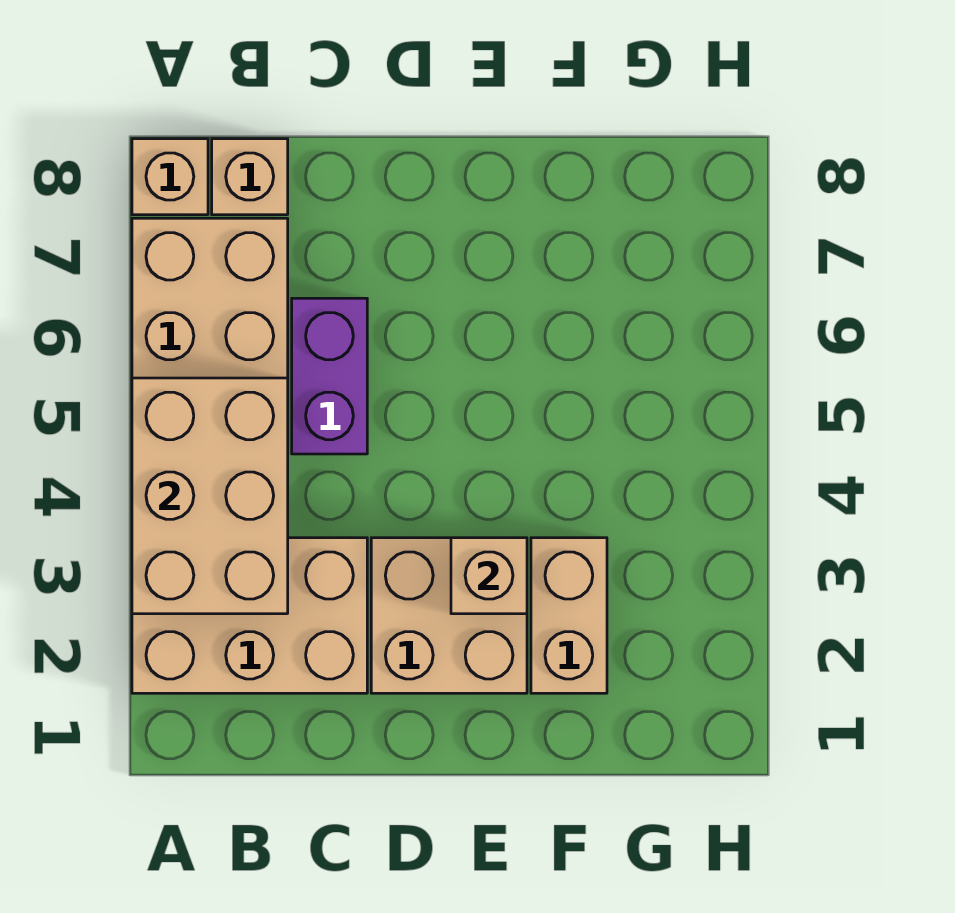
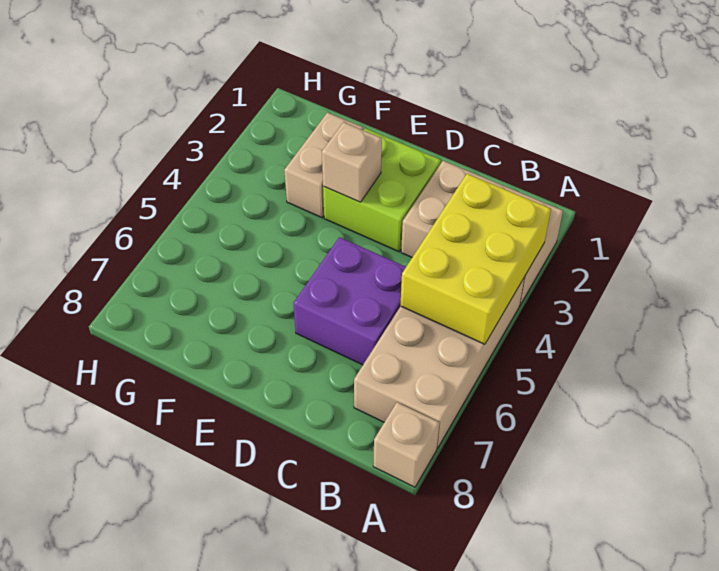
tan brick A3:B5 level 2 -> yellow brick A3:B5 level 2
tan brick B8 level 1 -> none
purple brick C5:C6 level 1 -> purple brick C5:D6 level 1
tan brick D2:E3 level 1 -> lime brick D2:E3 level 1

